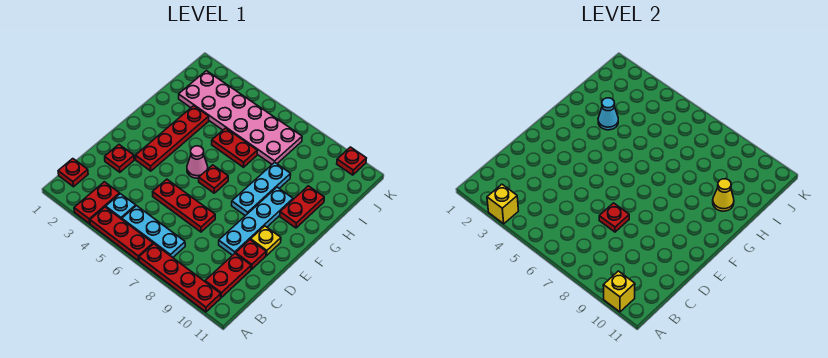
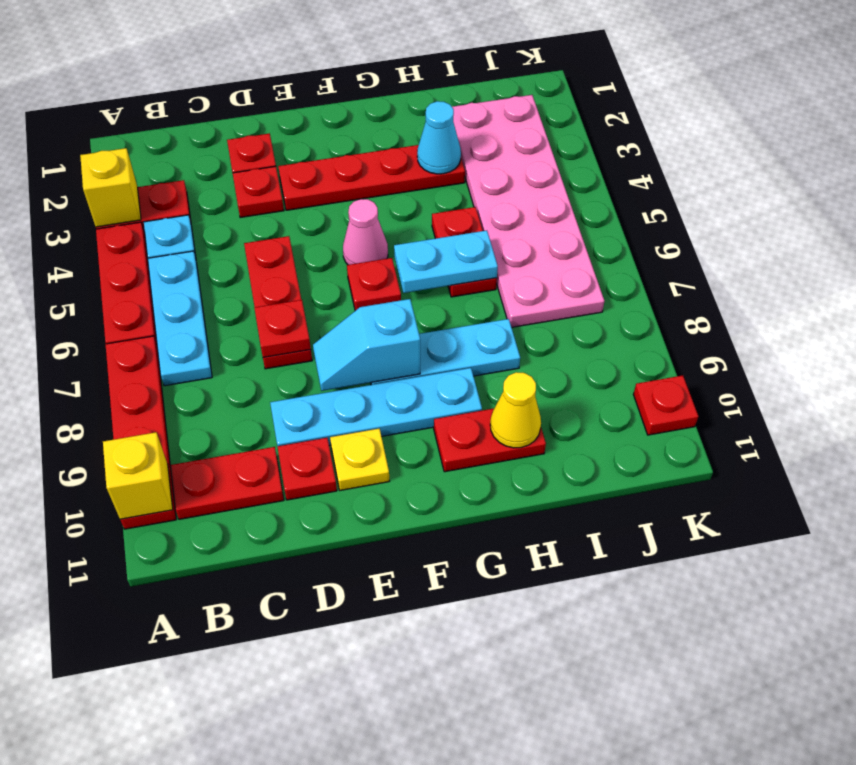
red plate B1 level 1 -> red plate D3 level 1
none -> cyan slope E8:F8 level 2 top F
none -> cyan plate G6:H6 level 2

